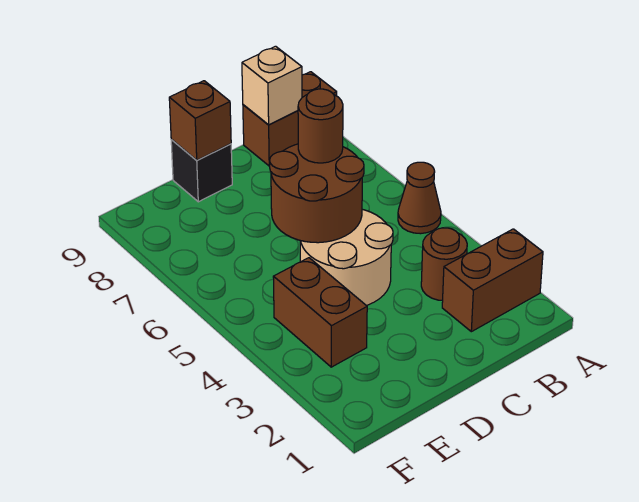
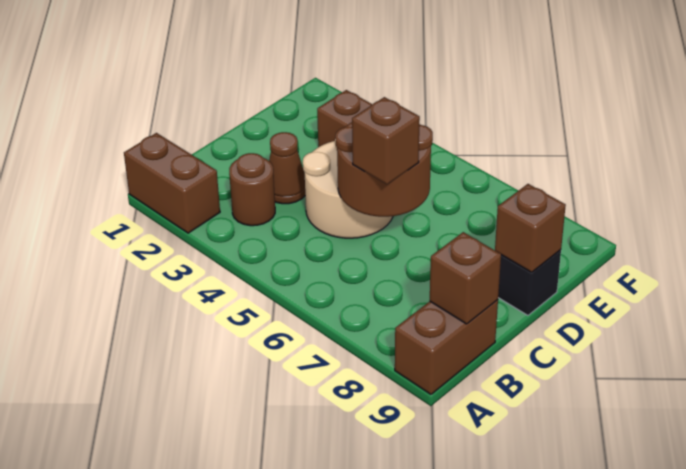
brown brick A2:B2 level 1 -> brown brick A1:A2 level 1
brown cone A5 level 1 -> brown cone C3 level 1
tan brick B9 level 2 -> brown brick B9 level 2
brown round brick C6 level 3 -> brown brick C6 level 3

